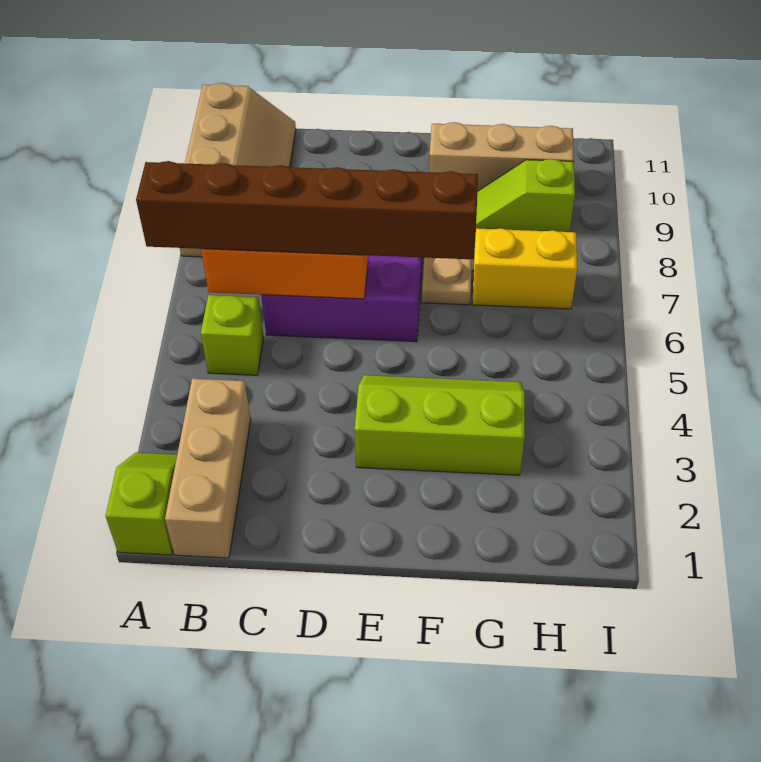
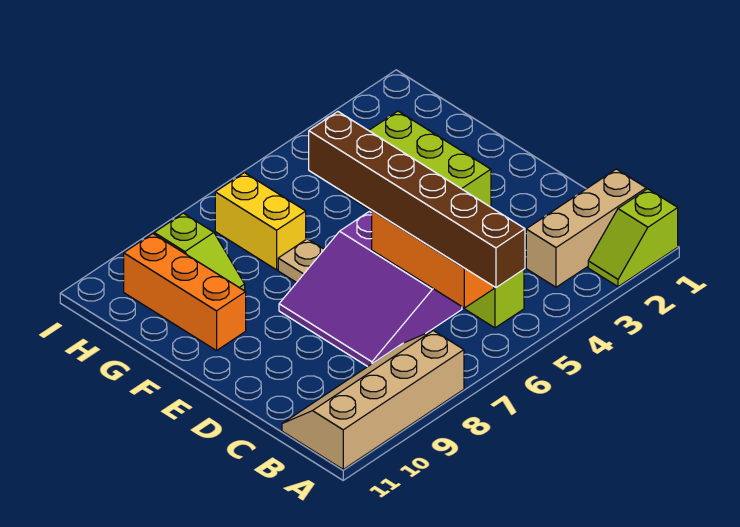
tan brick F10:H10 level 1 -> orange brick F10:H10 level 1

